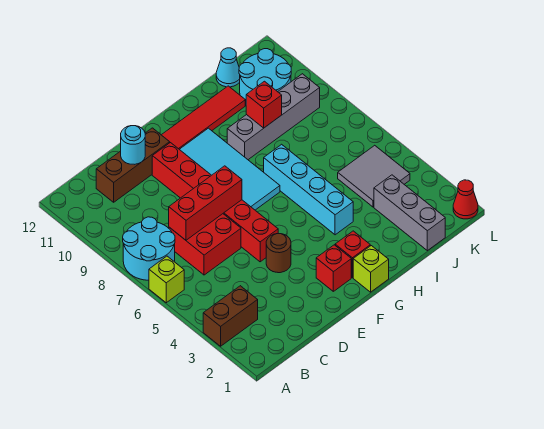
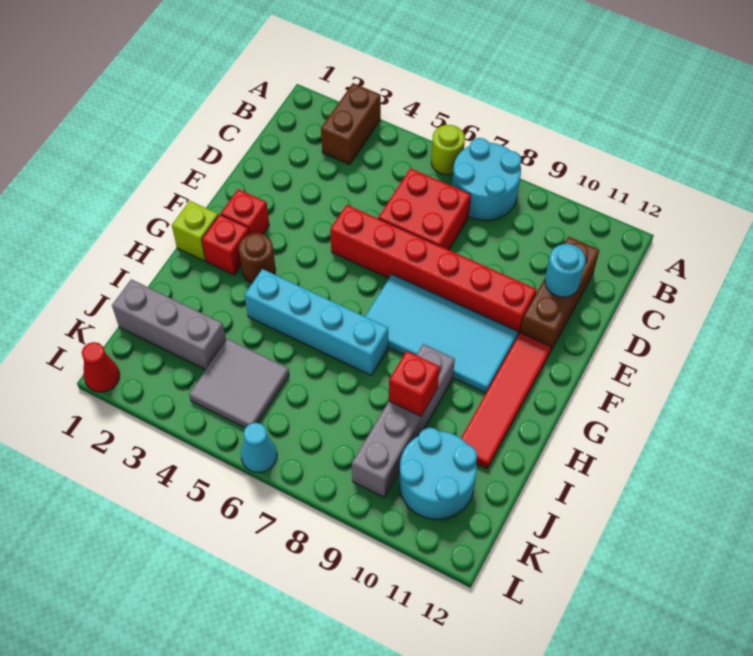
lime brick A6 level 1 -> lime round brick A6 level 1
red brick C7:E7 level 2 -> none
brown round brick E4 level 1 -> brown round brick G3 level 1
cyan cone J12 level 1 -> cyan cone L6 level 1

